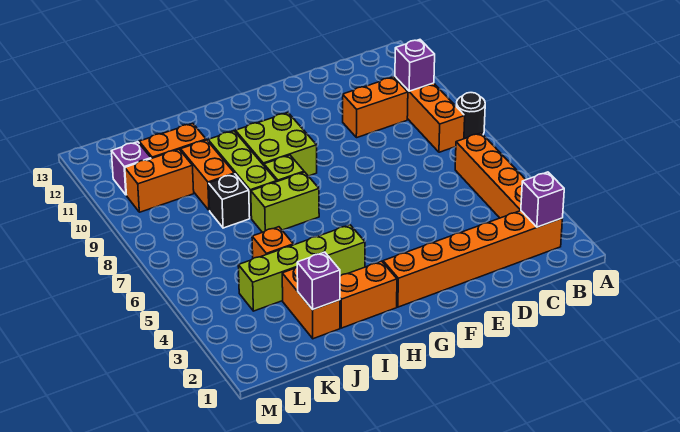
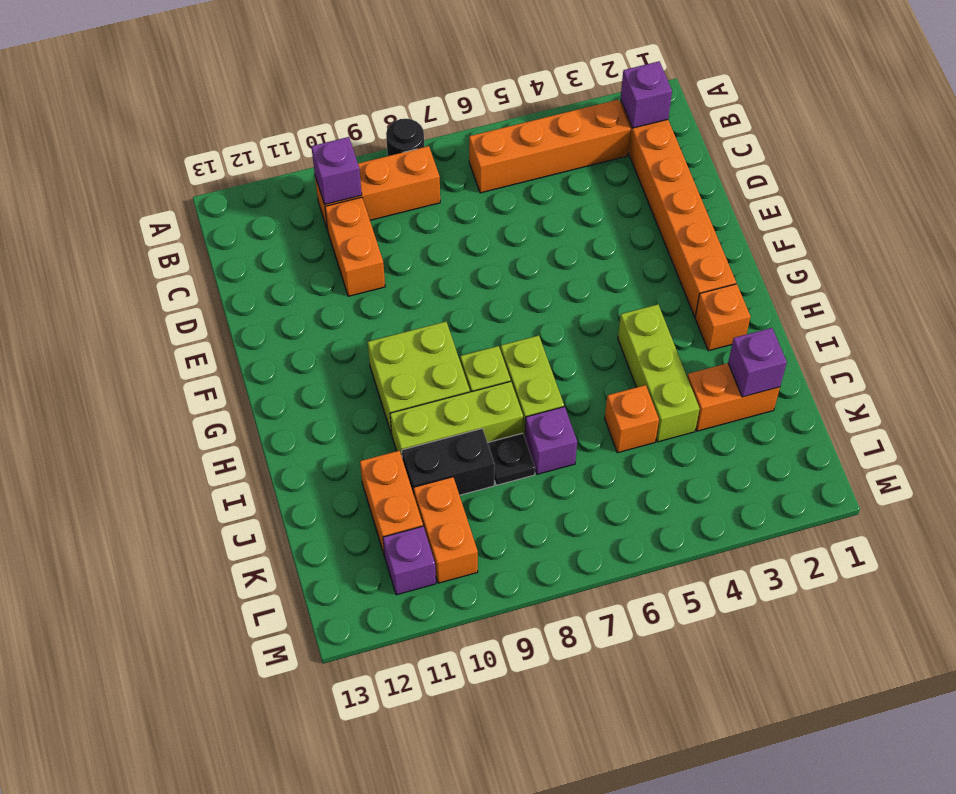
orange brick H2:I2 level 1 -> orange brick H2 level 1
lime brick H4:K4 level 1 -> lime brick H4:J4 level 1
none -> purple brick J7 level 1
black brick J8 level 1 -> black plate J8 level 1
orange brick J9:J10 level 1 -> black brick J9:J10 level 1

